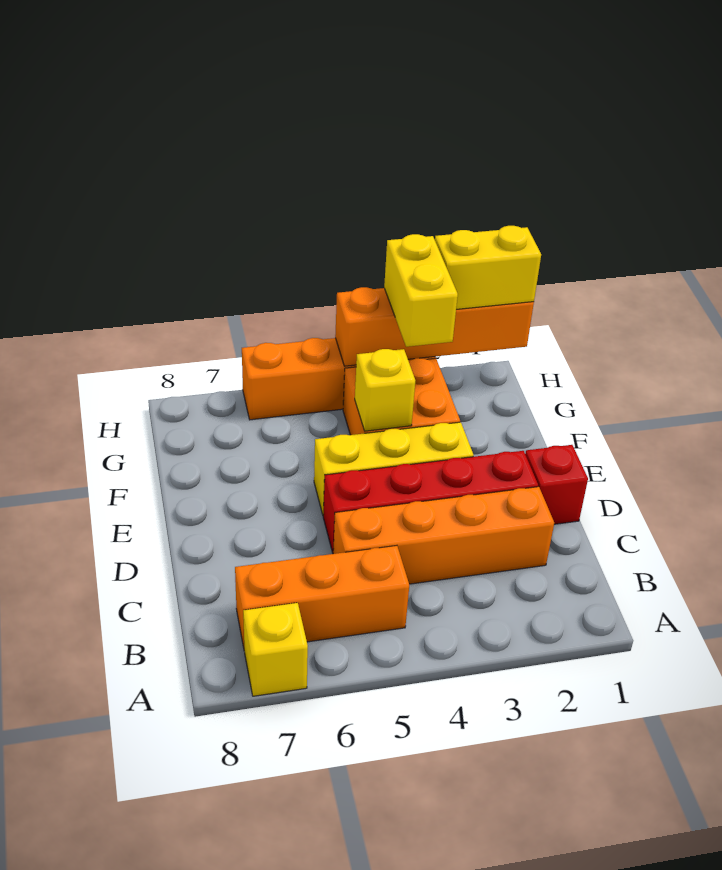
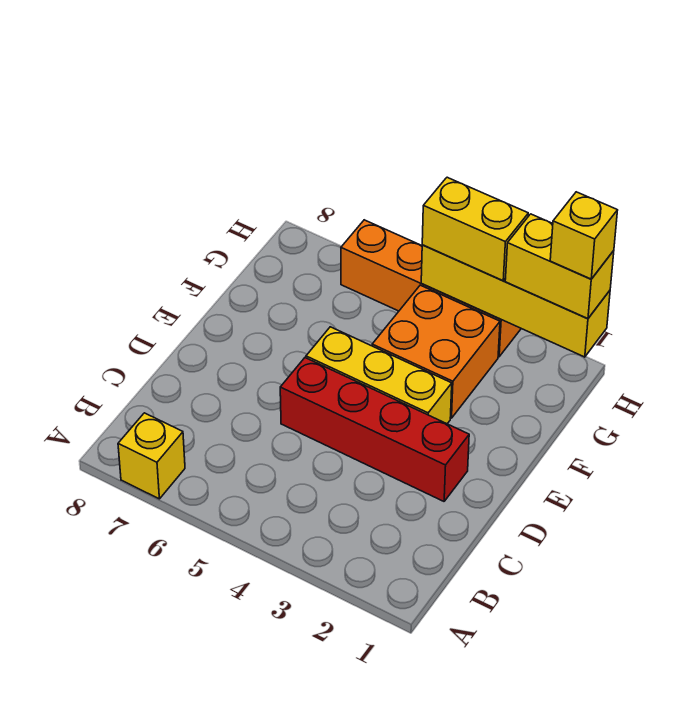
orange brick B5:B7 level 1 -> none
orange brick C2:C5 level 1 -> none
red brick D1 level 1 -> none
yellow brick F4 level 2 -> yellow brick H1 level 4
yellow brick G3:H3 level 3 -> yellow brick H3:H4 level 3
orange brick H1:H4 level 2 -> yellow brick H1:H4 level 2

